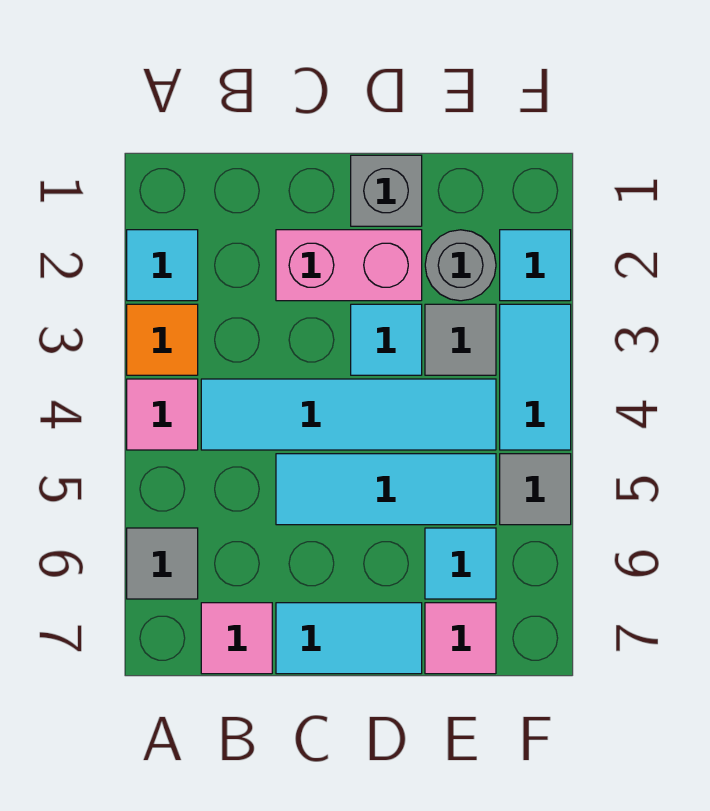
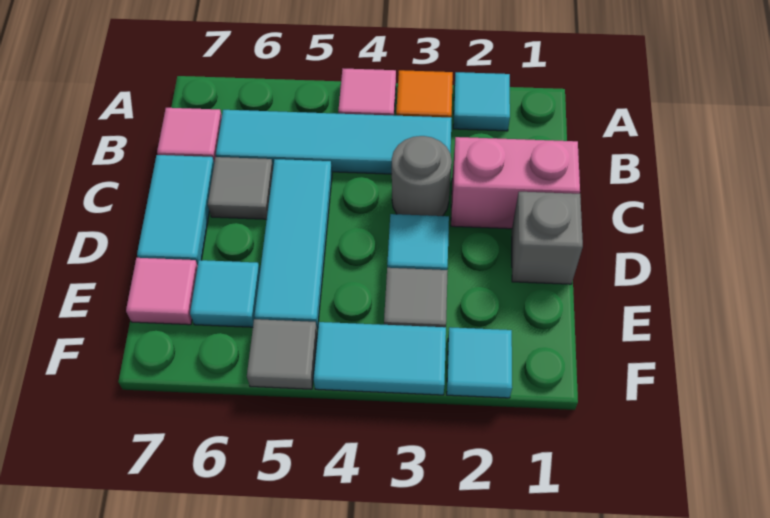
grey tile A6 level 1 -> grey tile C6 level 1
cyan tile B4:E4 level 1 -> cyan tile B3:B6 level 1
pink brick C2:D2 level 1 -> pink brick C1:C2 level 1
grey round brick E2 level 1 -> grey round brick C3 level 1

